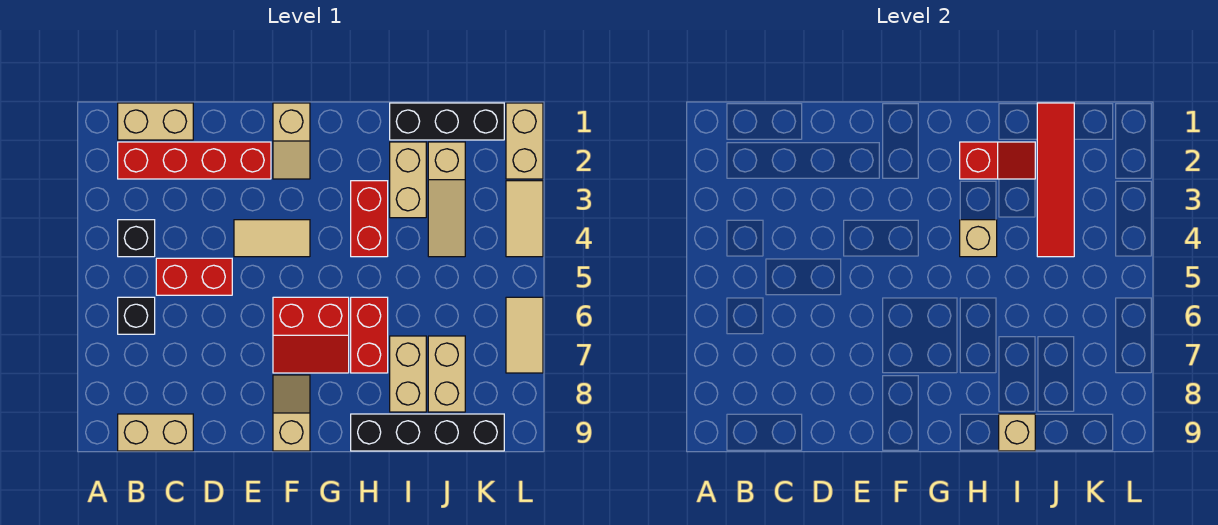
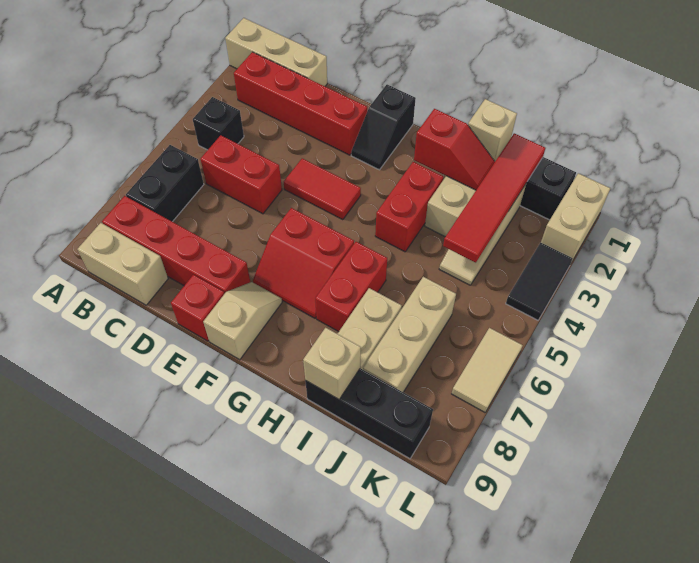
tan brick B1:C1 level 1 -> tan brick A1:C1 level 1
black brick B6 level 1 -> black brick B6:B7 level 1
none -> red brick B8:E8 level 1
tan tile E4:F4 level 1 -> red tile E4:F4 level 1
none -> red brick E9 level 1
tan slope F1:F2 level 1 top 1 -> black slope F1:F2 level 1 top 1
tan brick H4 level 2 -> tan brick I1 level 2
black brick H9:K9 level 1 -> black brick I9:K9 level 1
tan brick J7:J8 level 1 -> tan brick J6:J8 level 1
tan tile L3:L4 level 1 -> black tile L3:L4 level 1

